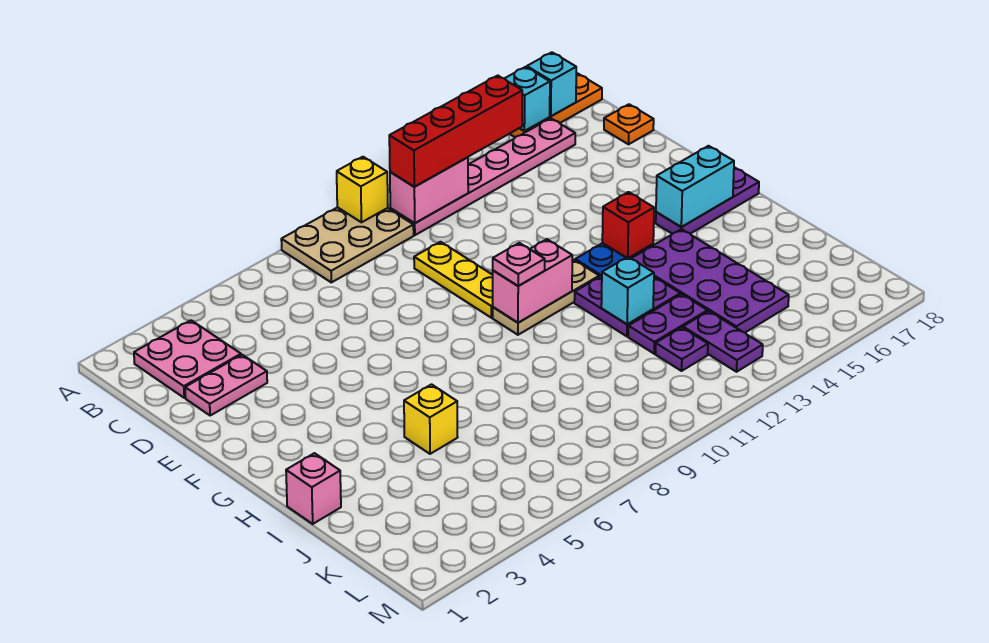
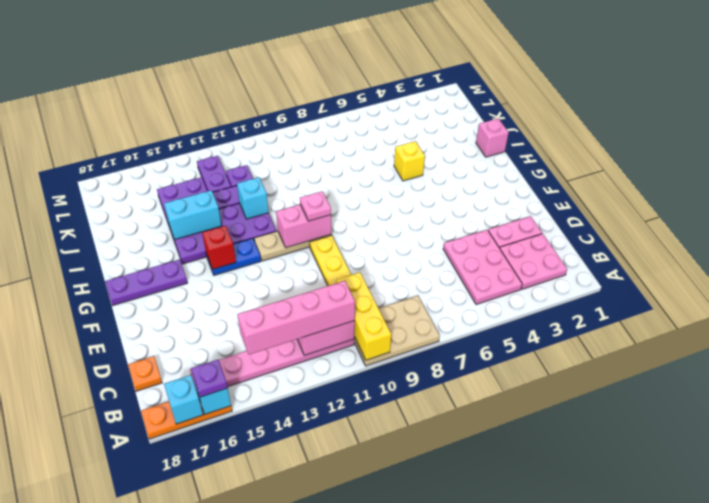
yellow brick A10 level 2 -> yellow brick A10:C10 level 2
none -> purple plate A16 level 3
none -> pink plate B4:D5 level 1
red brick B11:B14 level 3 -> pink brick B11:B14 level 3
cyan brick G16:G17 level 2 -> cyan brick I14:I15 level 2

